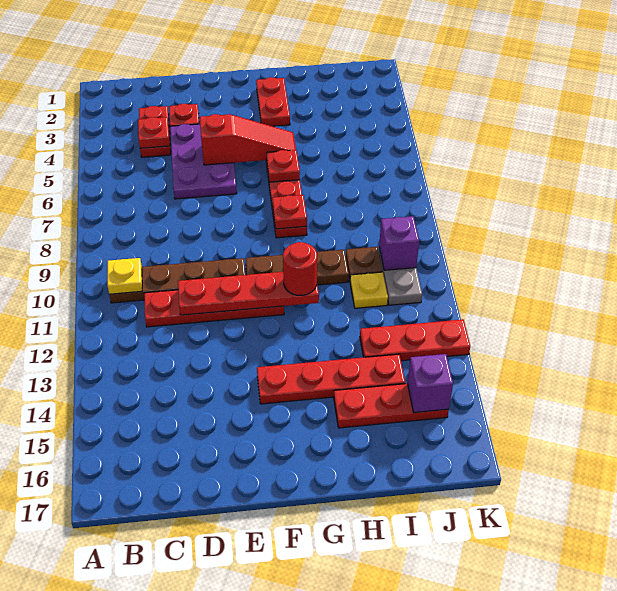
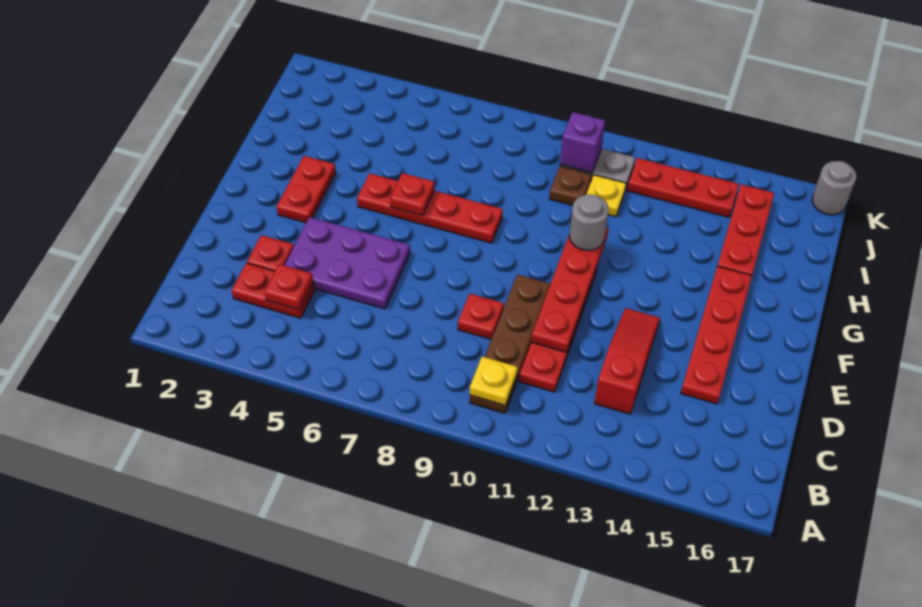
red slope E5:G5 level 2 top E -> red slope C13:E13 level 1 top C
brown plate F10:H10 level 1 -> none
red plate F14:I14 level 1 -> red plate D15:G15 level 1
red plate G2:G3 level 1 -> red plate F3:G3 level 1
red plate G8 level 2 -> red plate D9 level 1
red round brick G11 level 3 -> grey round brick G11 level 3
red plate I13:K13 level 1 -> red plate J12:J14 level 1
purple brick J15 level 2 -> none
none -> grey round brick K17 level 1

